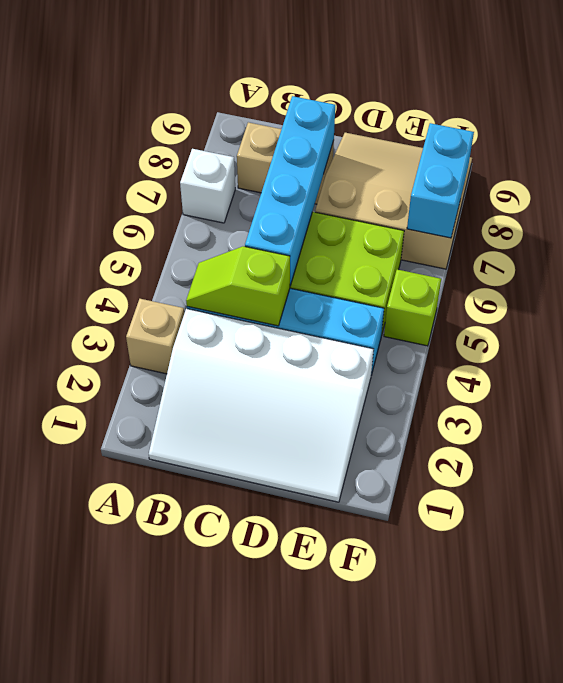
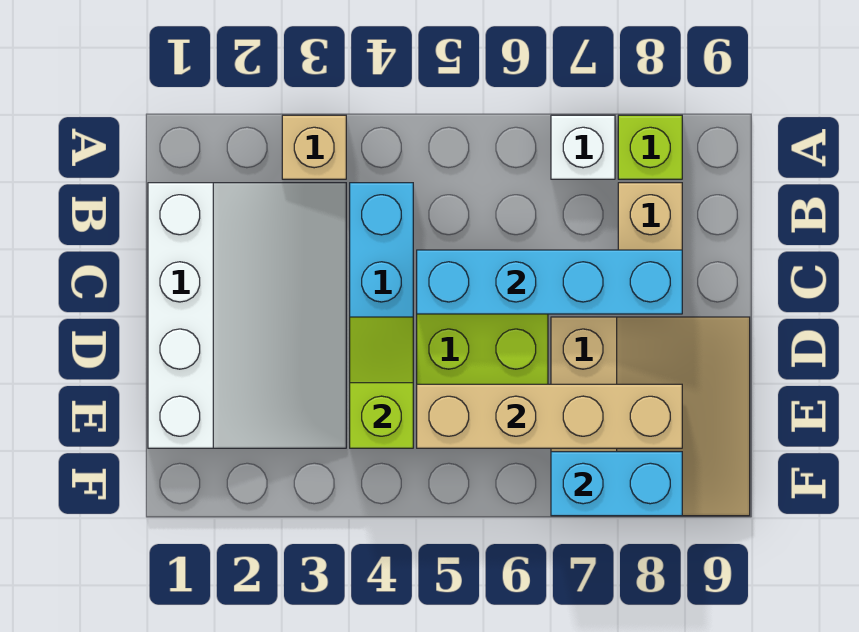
white slope B1:E3 level 1 top 3 -> white slope B1:E3 level 1 top 1
lime slope B4:C4 level 2 top C -> lime slope D4:E4 level 2 top E
none -> tan brick E5:E8 level 2
lime brick F5 level 1 -> lime brick A8 level 1

